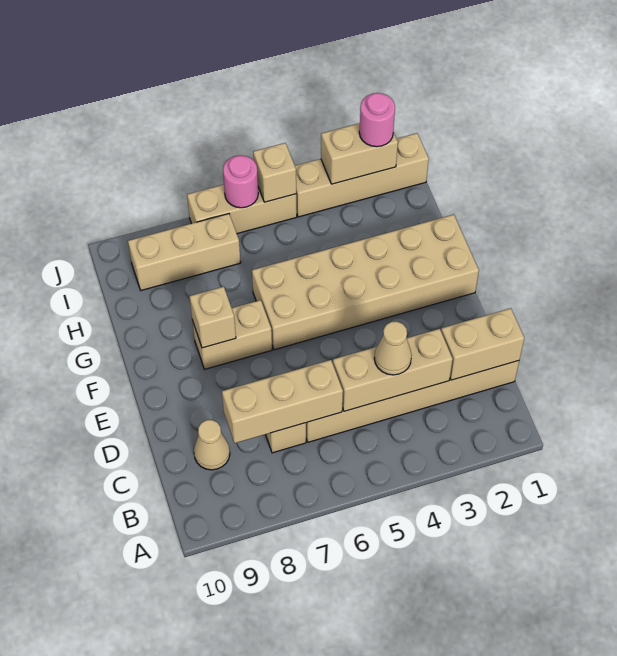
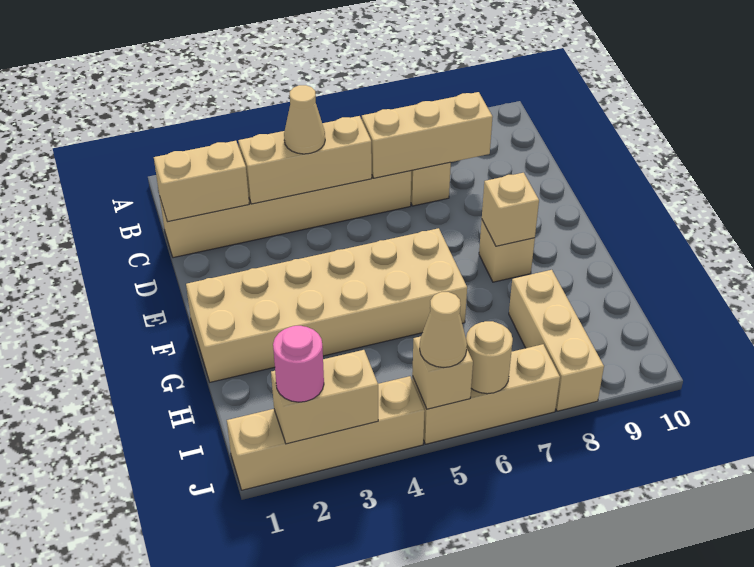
tan cone C9 level 1 -> tan cone J5 level 3
tan brick F7:F8 level 1 -> tan brick F8 level 1
tan brick I7:I9 level 1 -> tan brick H8:J8 level 1
pink round brick J6 level 2 -> tan round brick J6 level 2

